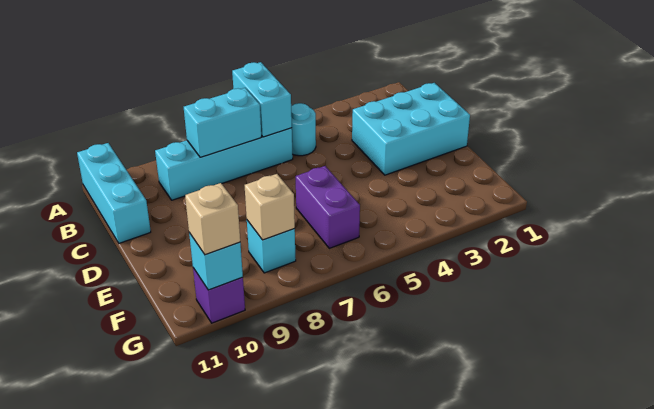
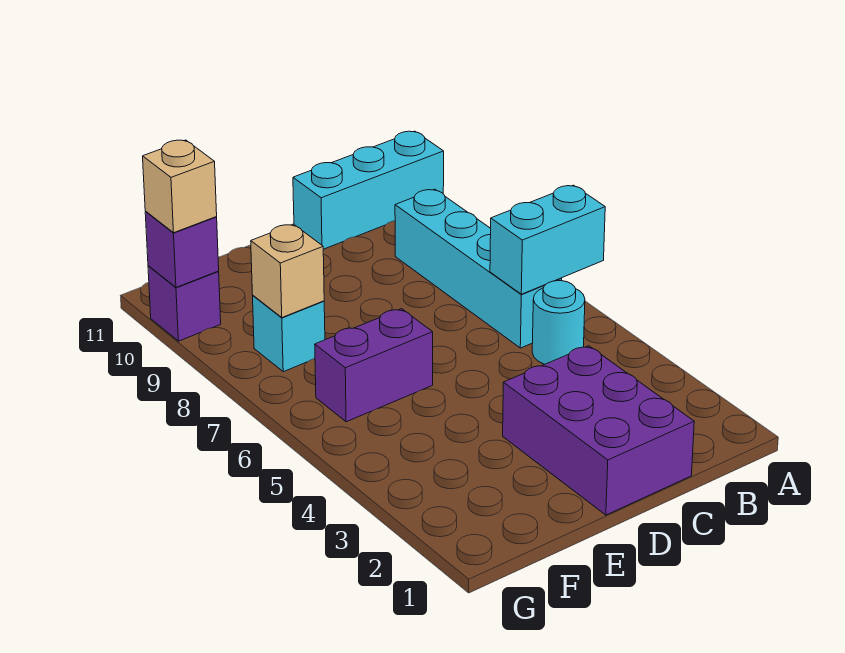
cyan brick B7:B8 level 2 -> none
cyan brick C1:D3 level 1 -> purple brick C1:D3 level 1
cyan brick G10 level 2 -> purple brick G10 level 2

